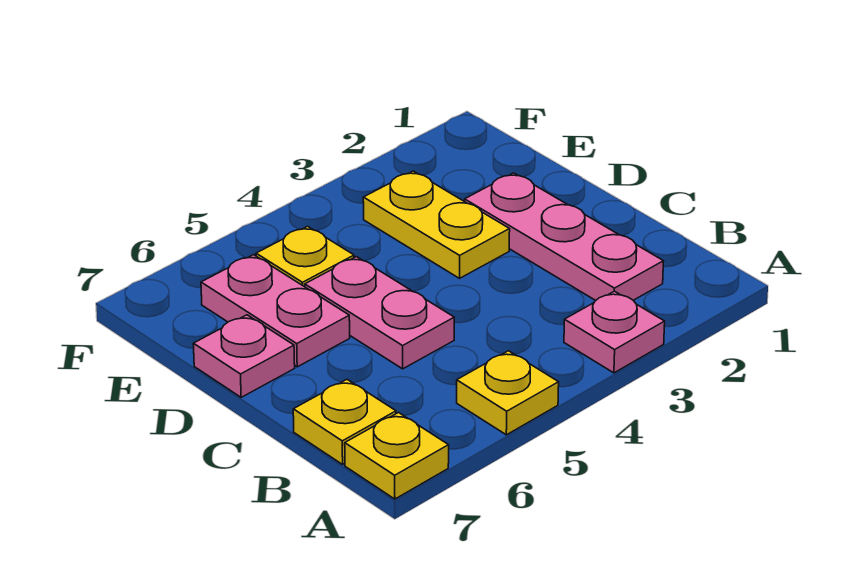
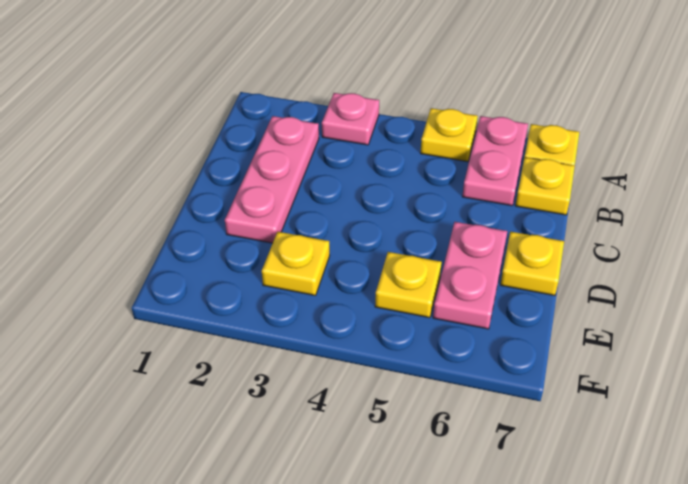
pink plate C5:D5 level 1 -> pink plate A6:B6 level 1
yellow plate D3:E3 level 1 -> yellow plate E3 level 1
pink plate D7 level 1 -> yellow plate D7 level 1

